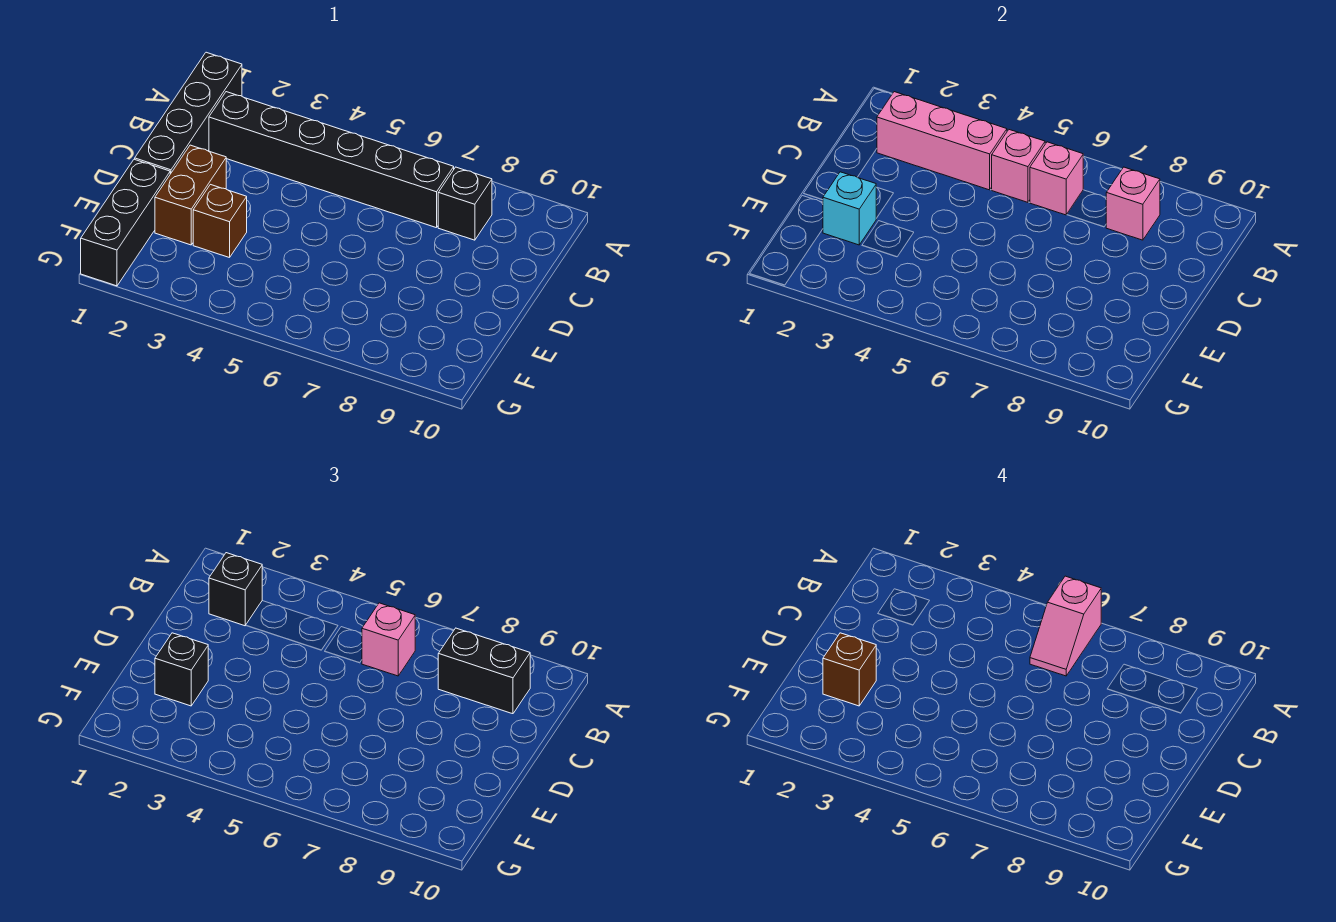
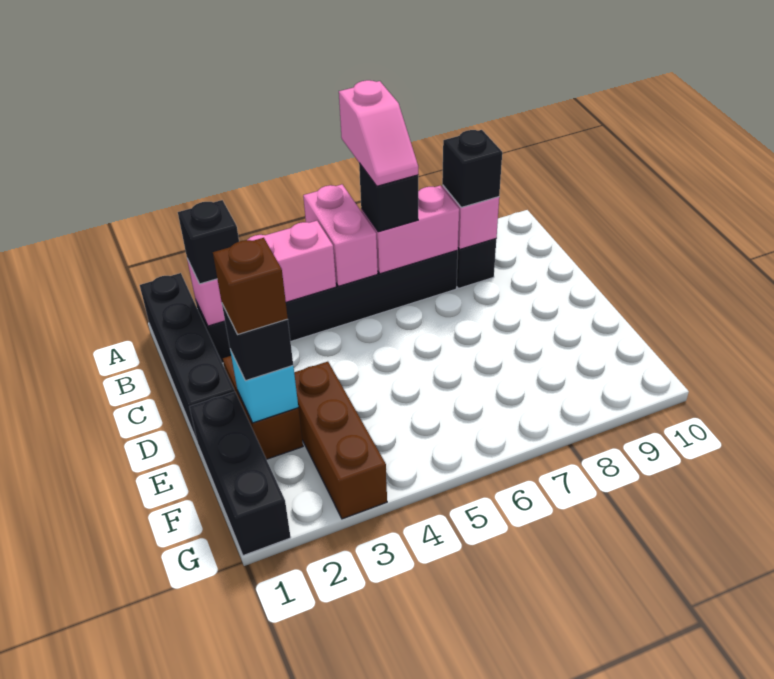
pink brick B5 level 2 -> pink brick A5:B5 level 2
pink brick B6 level 2 -> pink brick B6:B7 level 2
pink brick B6 level 3 -> black brick B6 level 3
black brick B8:B9 level 3 -> black brick B8 level 3
brown brick E3 level 1 -> brown brick E3:G3 level 1

